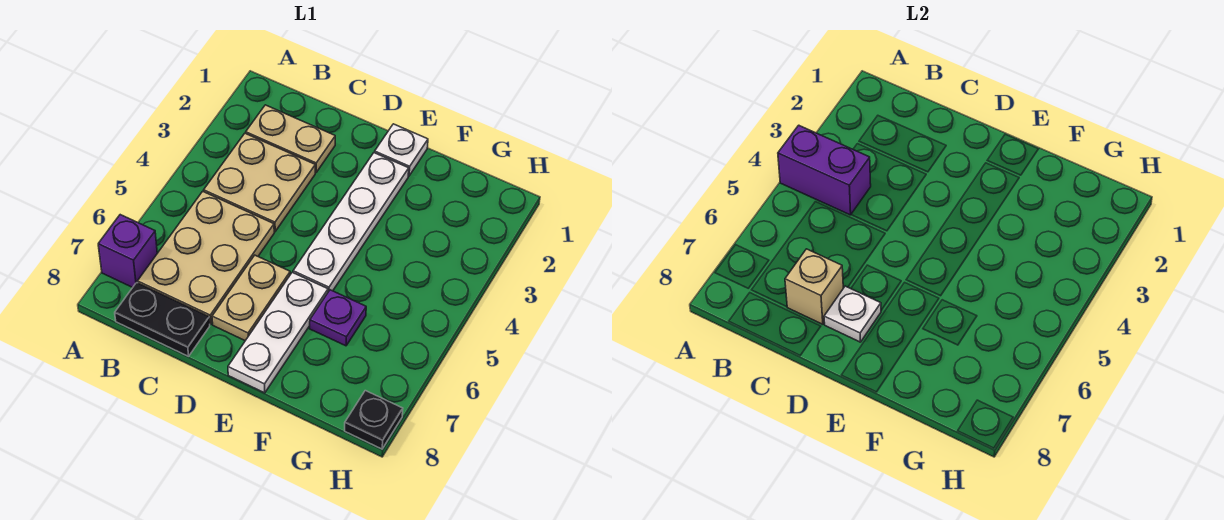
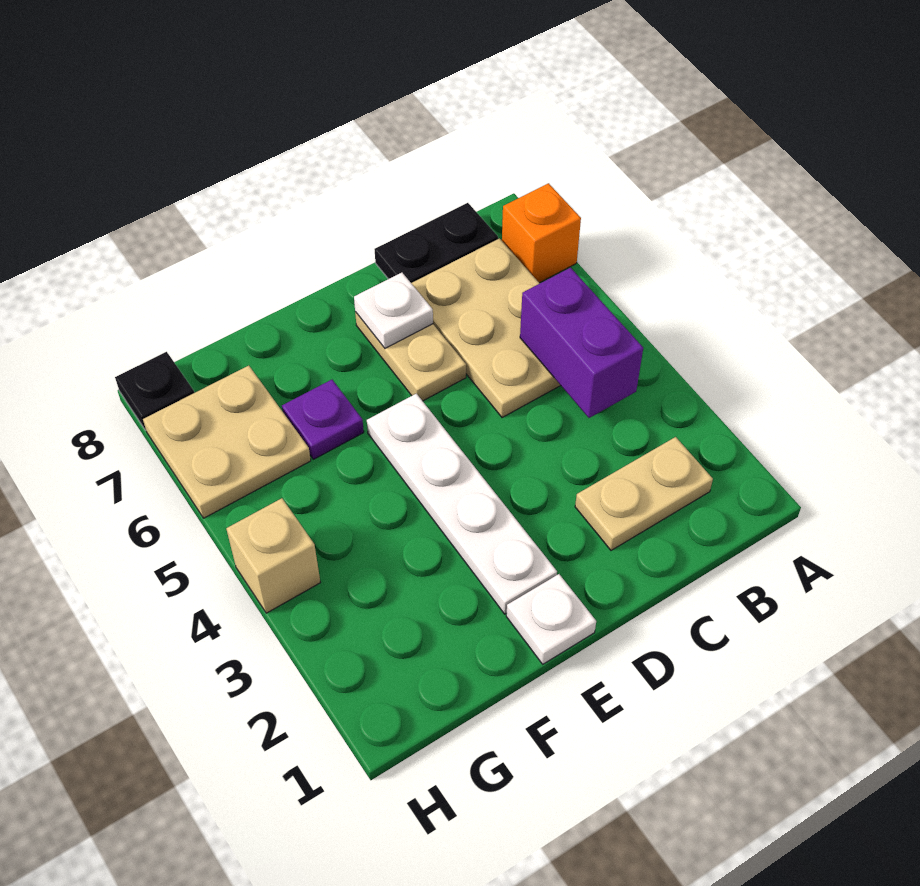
purple brick A4:B4 level 2 -> purple brick B4:B5 level 2
purple brick A7 level 1 -> orange brick A7 level 1
tan plate B3:C4 level 1 -> tan plate G6:H7 level 1
tan brick C7 level 2 -> tan brick H4 level 1
white plate E6:E8 level 1 -> none

